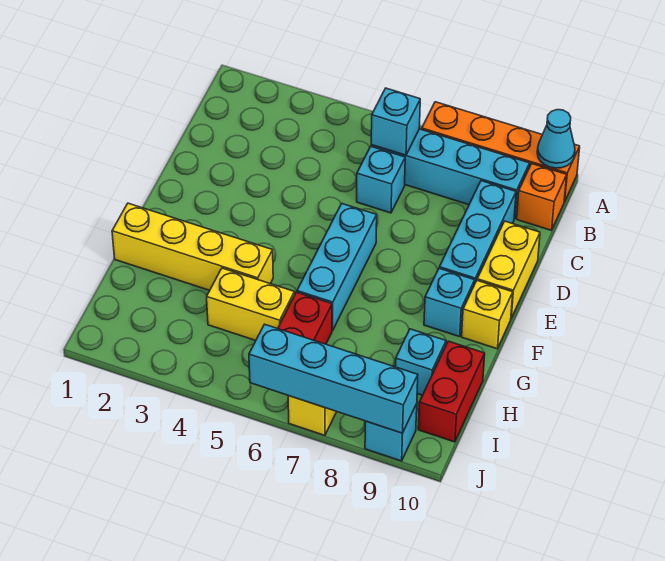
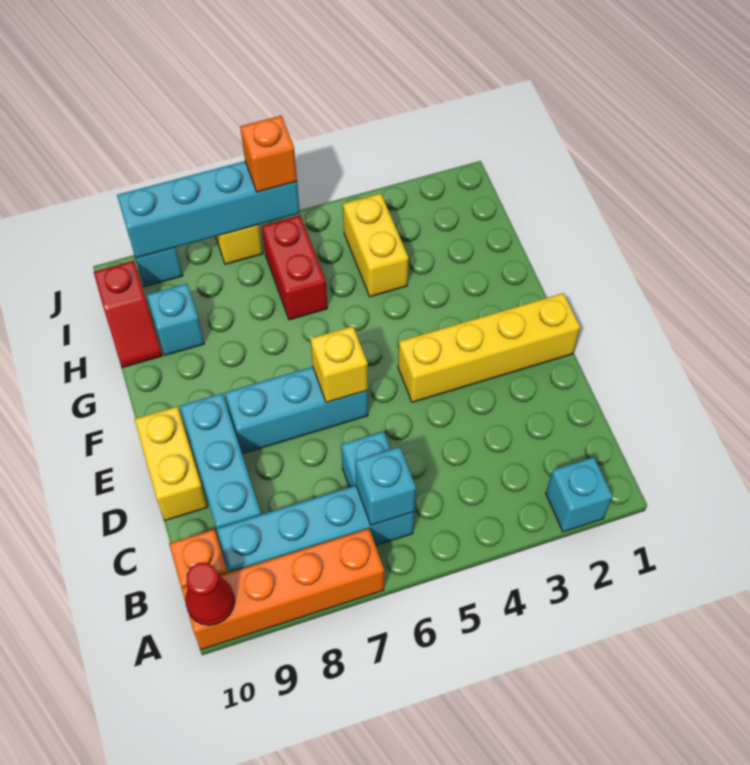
cyan cone A10 level 2 -> red cone A10 level 2
cyan brick E6:G6 level 1 -> cyan brick E6:E8 level 1
cyan brick F9 level 1 -> cyan brick A2 level 1
yellow brick F10 level 1 -> yellow brick E6 level 2
yellow brick G1:G4 level 1 -> yellow brick E1:E4 level 1
yellow brick H4:H5 level 1 -> yellow brick H4:I4 level 1
red brick H10:I10 level 1 -> red slope H10:I10 level 1 top I
none -> orange brick J6 level 3

